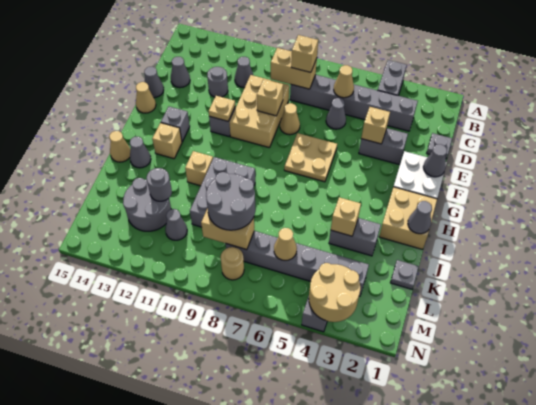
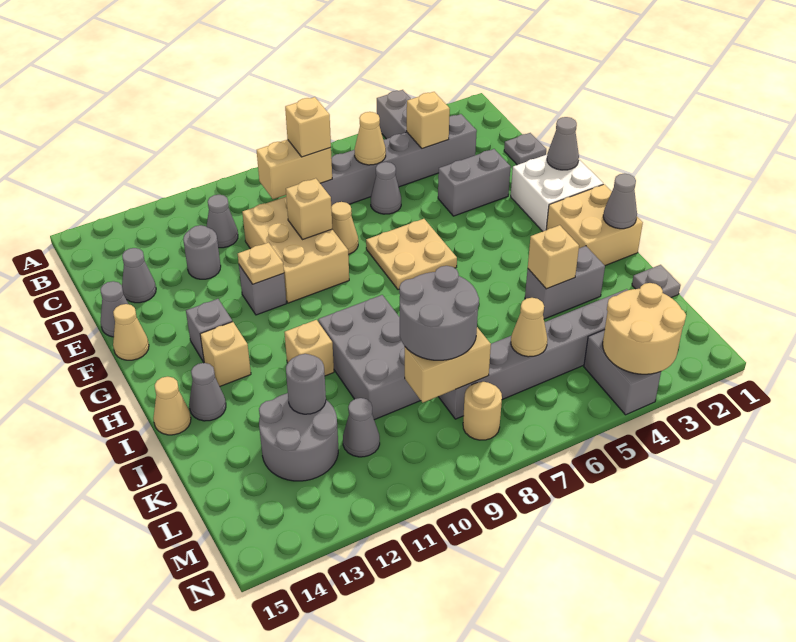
tan brick E4 level 2 -> tan brick C4 level 2

